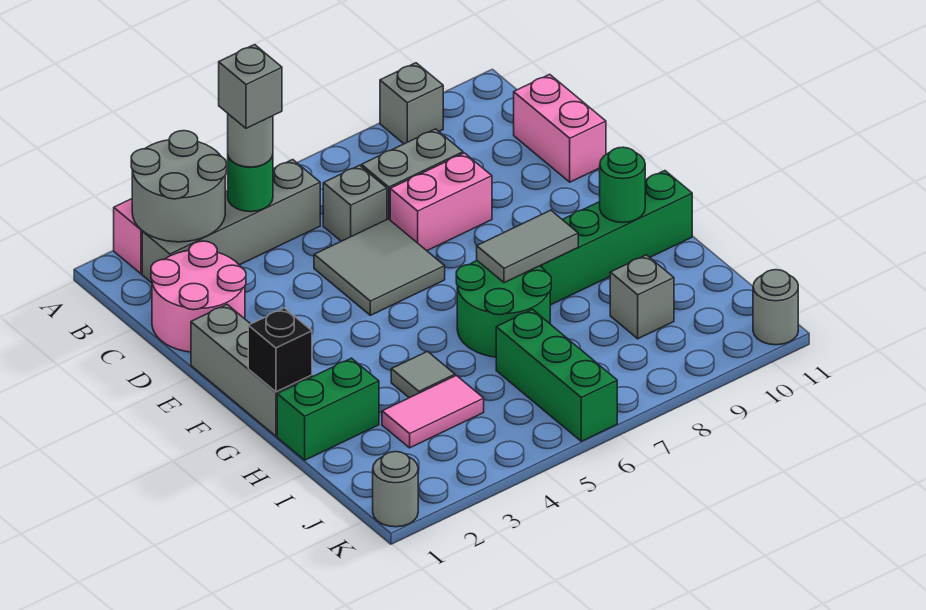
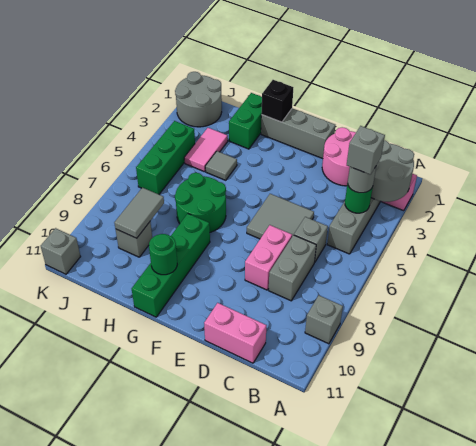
grey tile G7:G8 level 2 -> grey tile I8:I9 level 2
green brick I6:K6 level 1 -> green brick J4:J6 level 1
grey round brick K1 level 1 -> grey round brick J1:K2 level 1
grey round brick K11 level 1 -> grey brick K11 level 1

